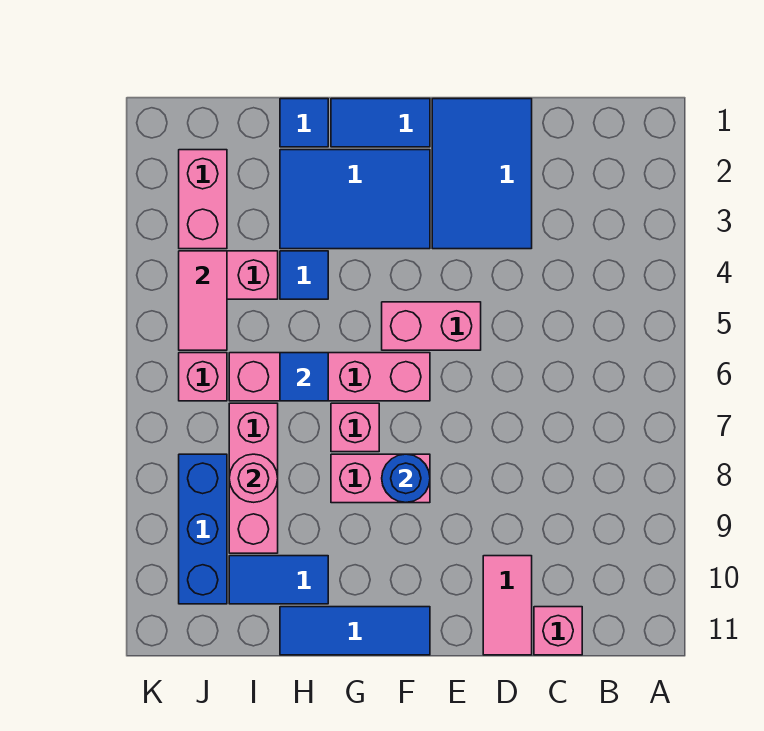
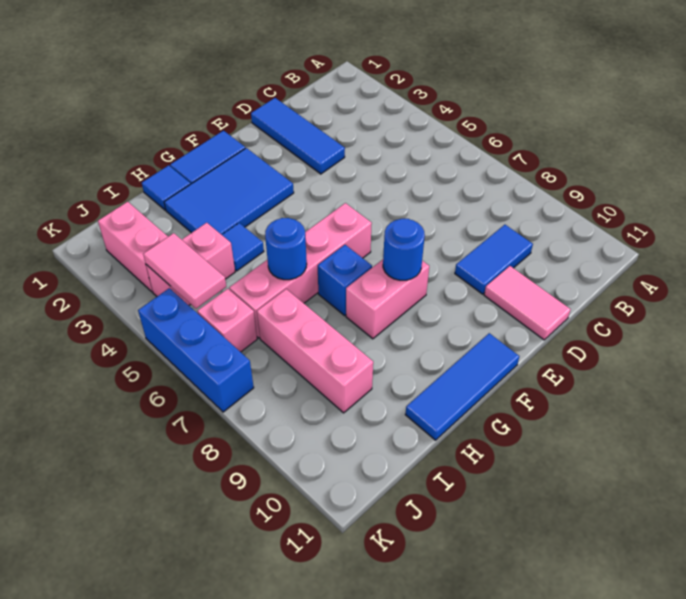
pink brick C11 level 1 -> none
blue tile D1:E3 level 1 -> blue tile D1:D3 level 1
pink brick E5:F5 level 1 -> none
pink brick G7 level 1 -> blue brick G7 level 1
blue tile H6 level 2 -> blue round brick H6 level 2
blue tile H10:I10 level 1 -> blue tile C9:D9 level 1
pink round brick I8 level 2 -> none
blue brick J8:J10 level 1 -> blue brick K5:K7 level 1

